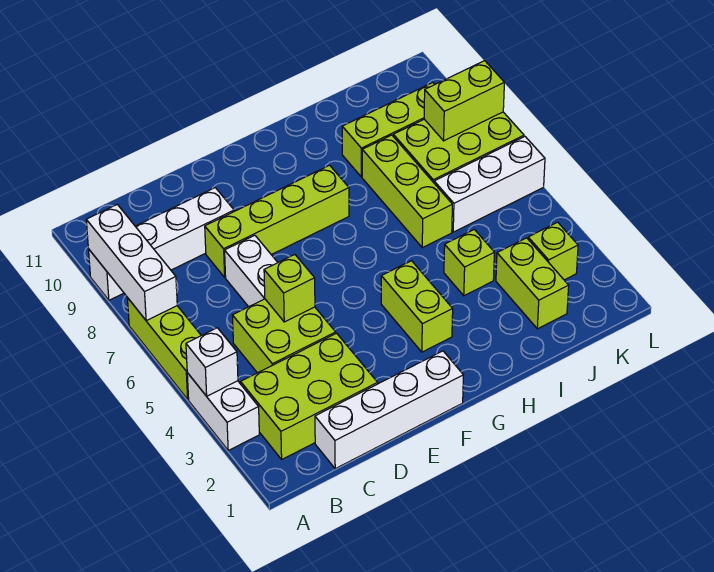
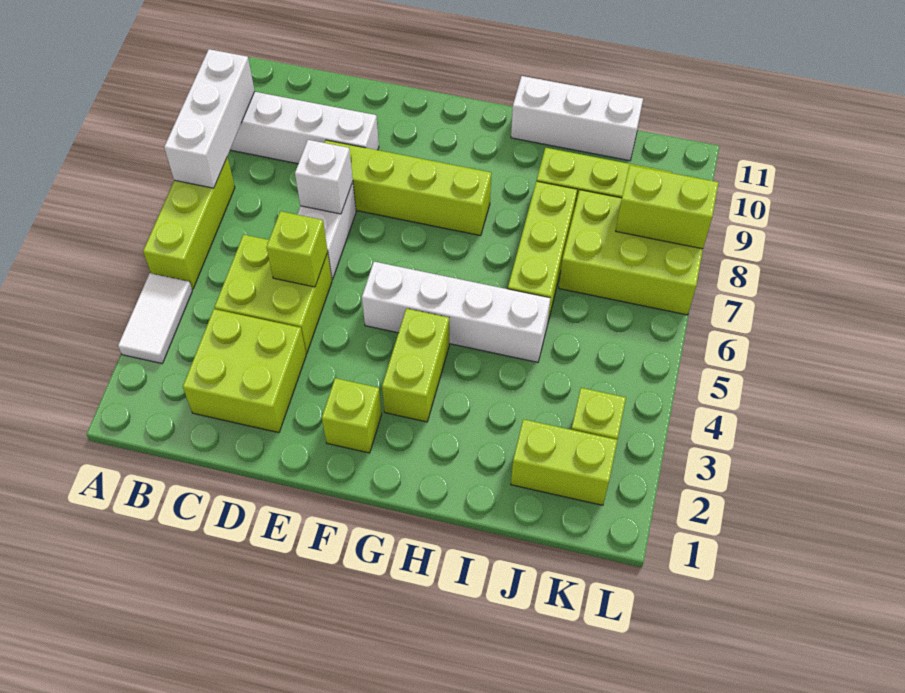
white brick A3:A4 level 1 -> white tile A3:A4 level 1
white brick A4 level 2 -> white brick D7 level 2
lime brick B2:D3 level 1 -> lime brick C2:D3 level 1
white brick C1:F1 level 1 -> white brick F5:I5 level 1
lime brick I4 level 1 -> lime brick F2 level 1
lime brick J2:J3 level 1 -> lime brick J2:K2 level 1
white brick J6:L6 level 1 -> white brick H11:J11 level 1

